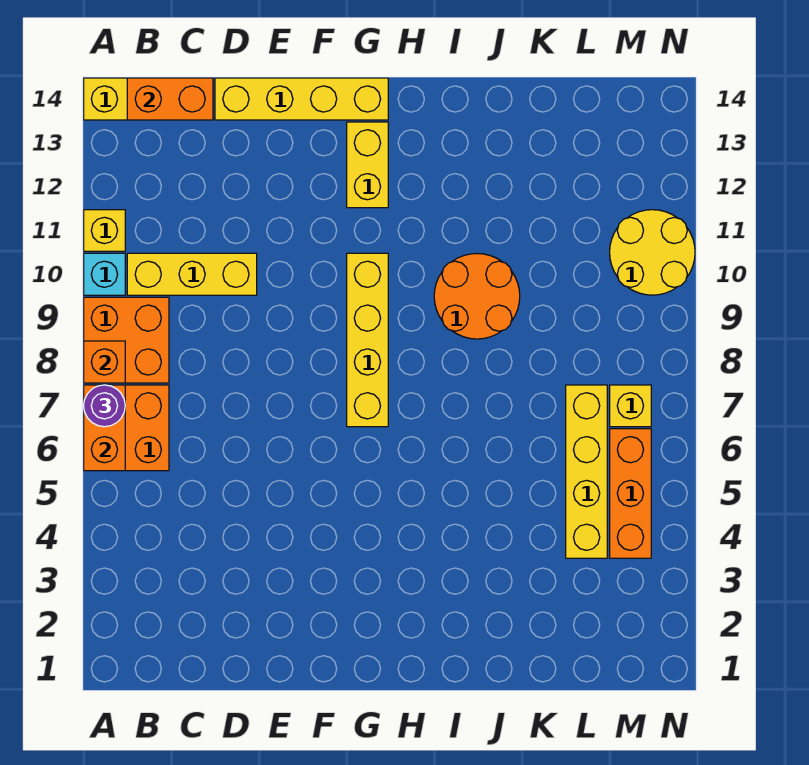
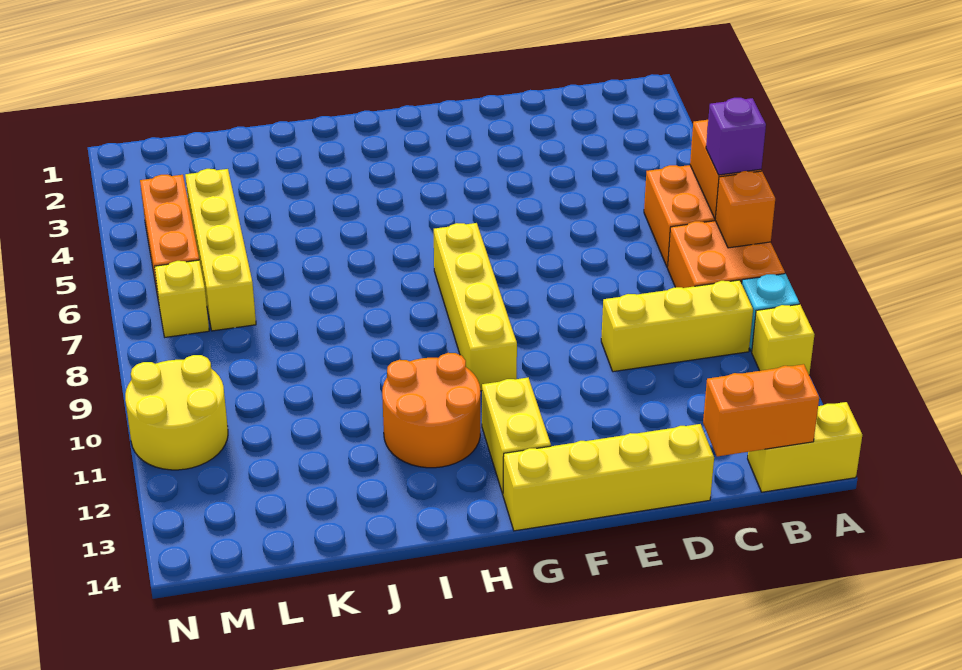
purple round brick A7 level 3 -> purple brick A7 level 3
orange round brick I9:J10 level 1 -> orange round brick H11:I12 level 1

